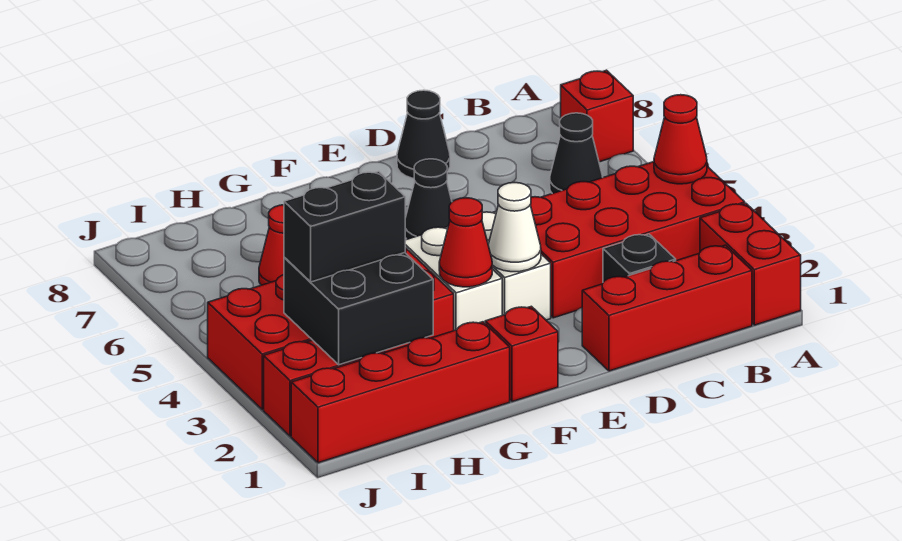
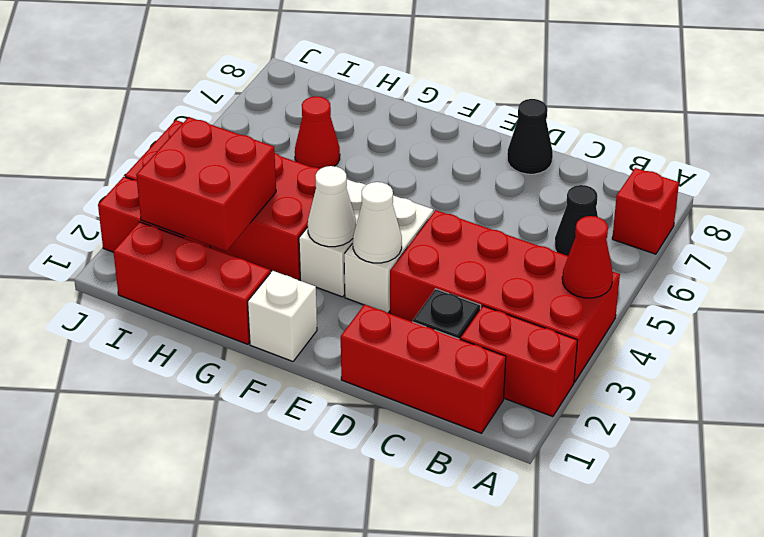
red brick A1:A2 level 1 -> red brick A2:B2 level 1
black cone E6 level 1 -> none
red brick F1 level 1 -> white brick F1 level 1
red cone F3 level 2 -> white cone F3 level 2
red brick G1:J1 level 1 -> red brick G1:I1 level 1
black brick H2:I3 level 2 -> red brick H2:I3 level 2
black brick H3:I3 level 3 -> none

